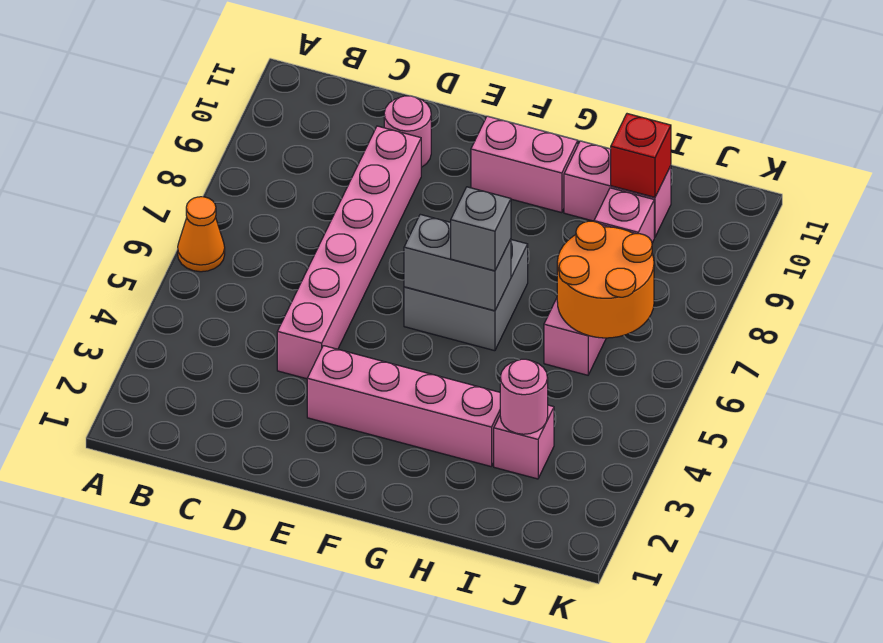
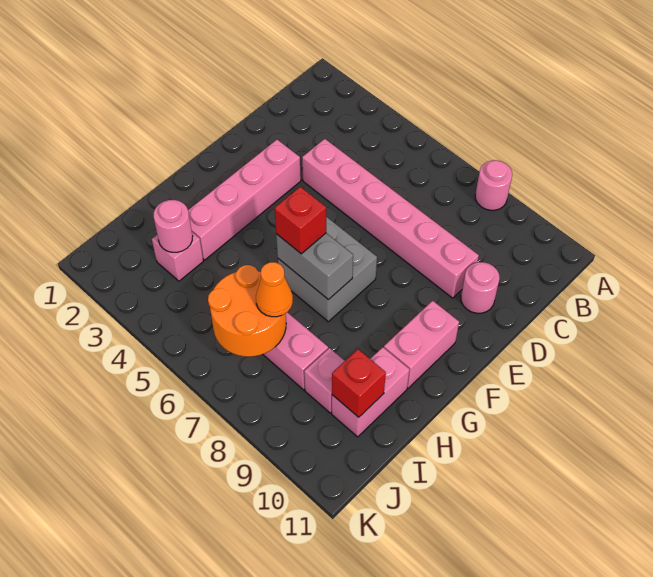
orange cone A6 level 1 -> orange cone I7 level 3
none -> pink round brick A8 level 1
grey brick F6:G6 level 2 -> grey brick G6:G7 level 2
grey brick G6 level 3 -> red brick G6 level 3

